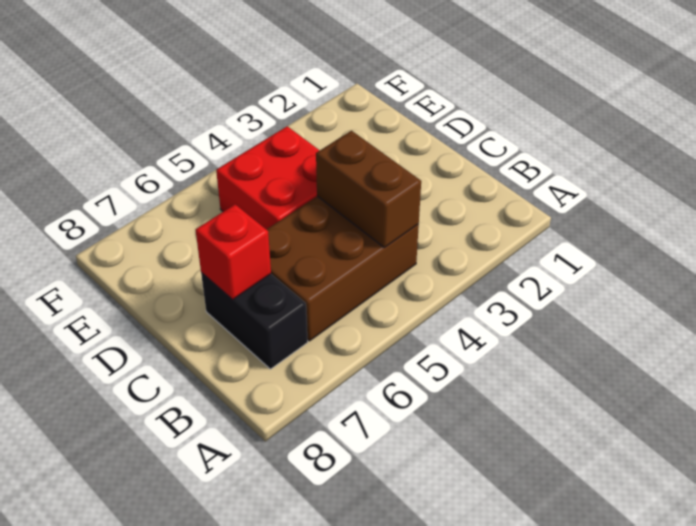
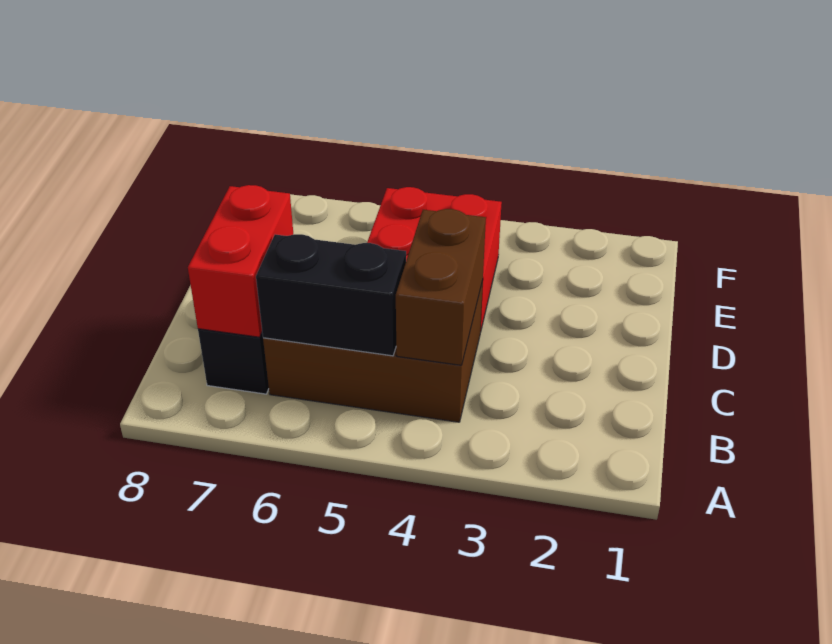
none -> black brick B5:B6 level 2
red brick C7 level 2 -> red brick B7:C7 level 2

